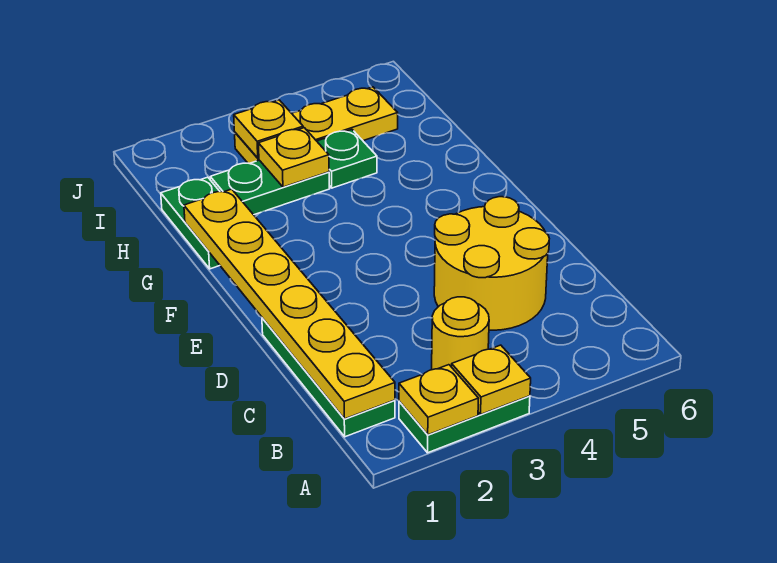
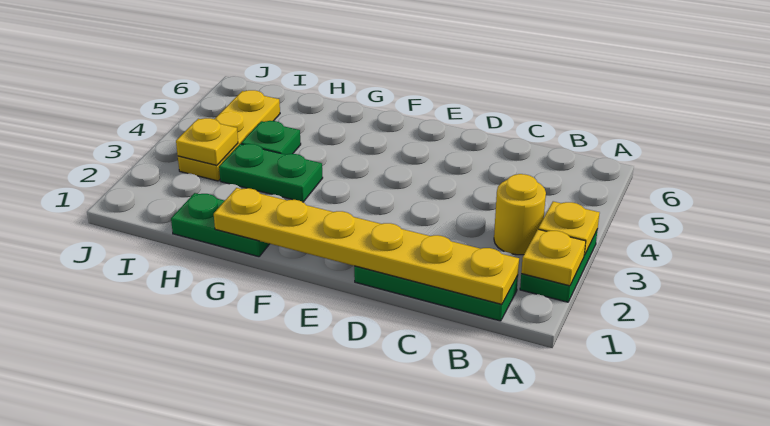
yellow round brick C4:D5 level 1 -> none
green plate H2:H3 level 1 -> green plate G3:H3 level 1
yellow plate H3 level 2 -> none

